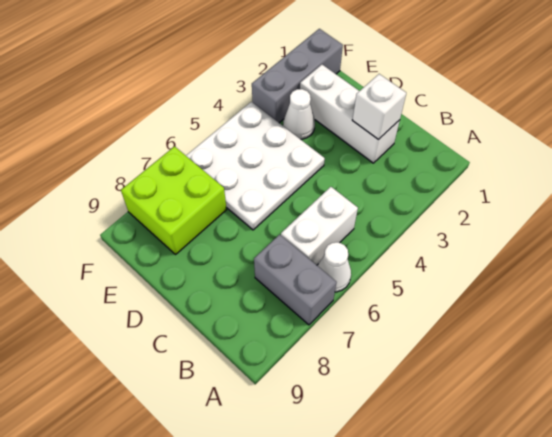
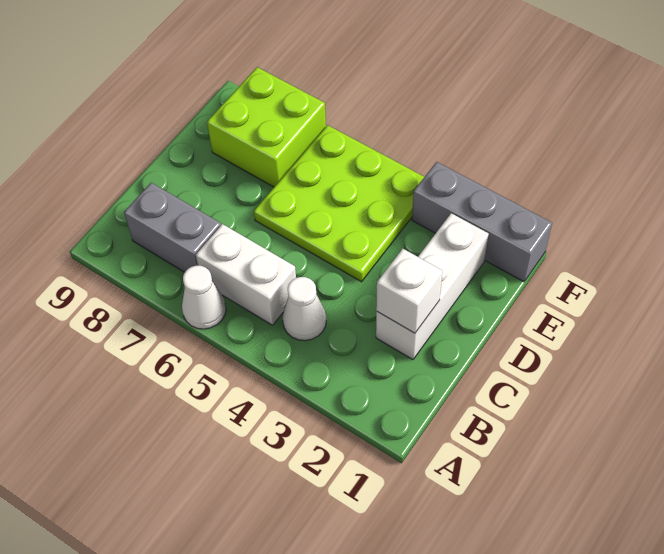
grey brick A7:B7 level 1 -> grey brick B7:B8 level 1
white plate D4:F6 level 1 -> lime plate D4:F6 level 1
white cone E3 level 1 -> white cone B4 level 1

